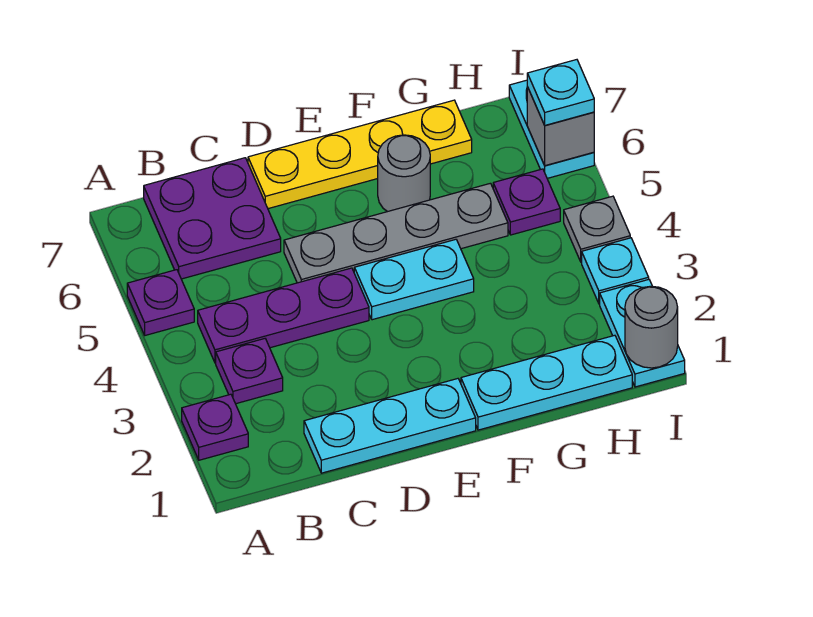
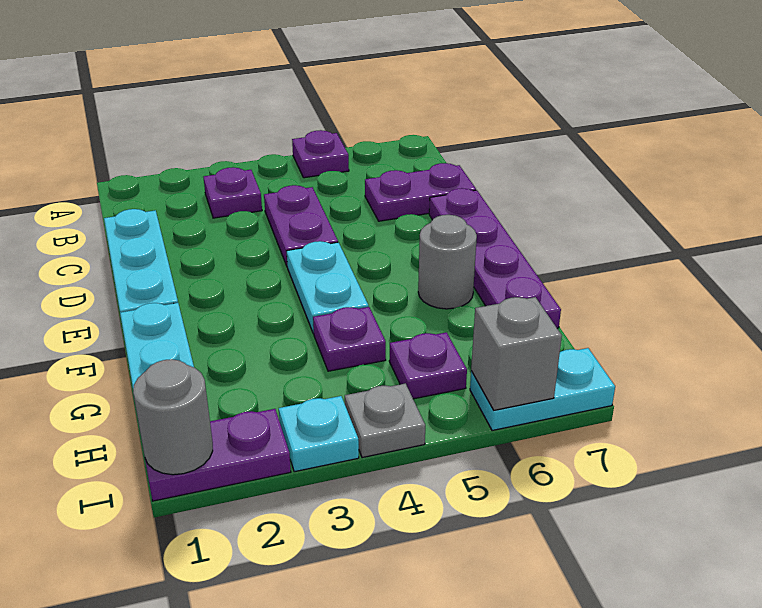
purple plate A2 level 1 -> purple plate G4 level 1
purple plate B4:D4 level 1 -> purple plate C4:D4 level 1
purple plate B6:C7 level 1 -> purple plate C6:C7 level 1
grey plate D5:G5 level 1 -> none
yellow plate D7:G7 level 1 -> purple plate D7:G7 level 1
cyan plate I1:I2 level 1 -> purple plate I1:I2 level 1
cyan plate I6 level 3 -> none

